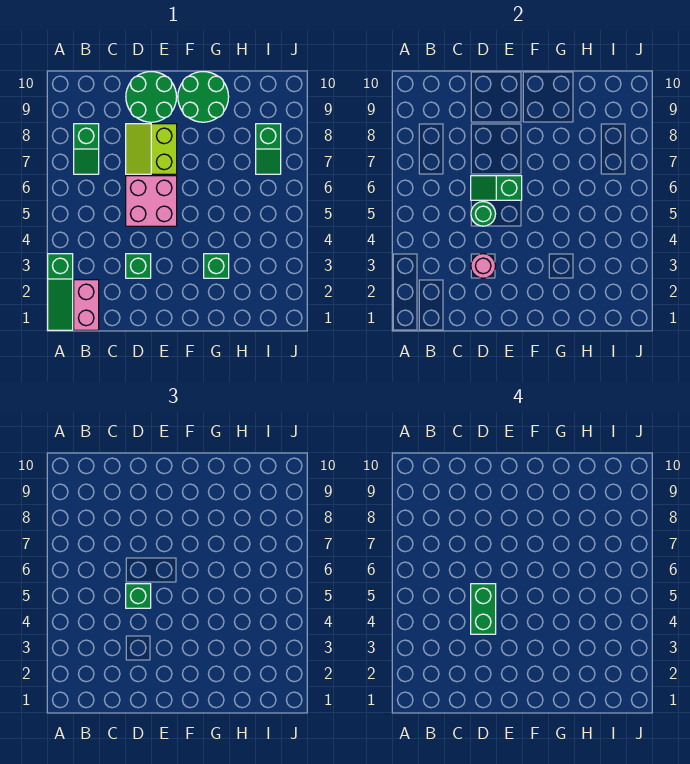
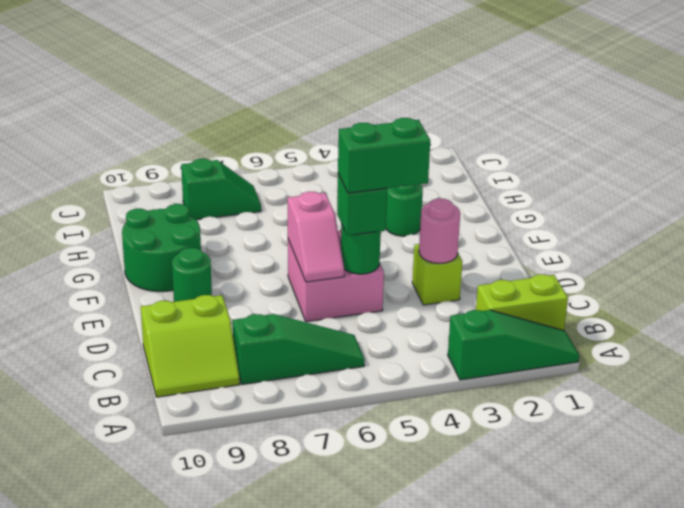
pink brick B1:B2 level 1 -> lime brick B1:B2 level 1
green slope B7:B8 level 1 top 8 -> green slope B6:B8 level 1 top 8
green brick D3 level 1 -> lime brick D3 level 1
green slope D6:E6 level 2 top E -> pink slope D6:E6 level 2 top E
lime slope D7:E8 level 1 top E -> lime slope B9:C10 level 1 top C
green round brick D9:E10 level 1 -> green round brick E9 level 1
green brick G3 level 1 -> green round brick G3 level 1

